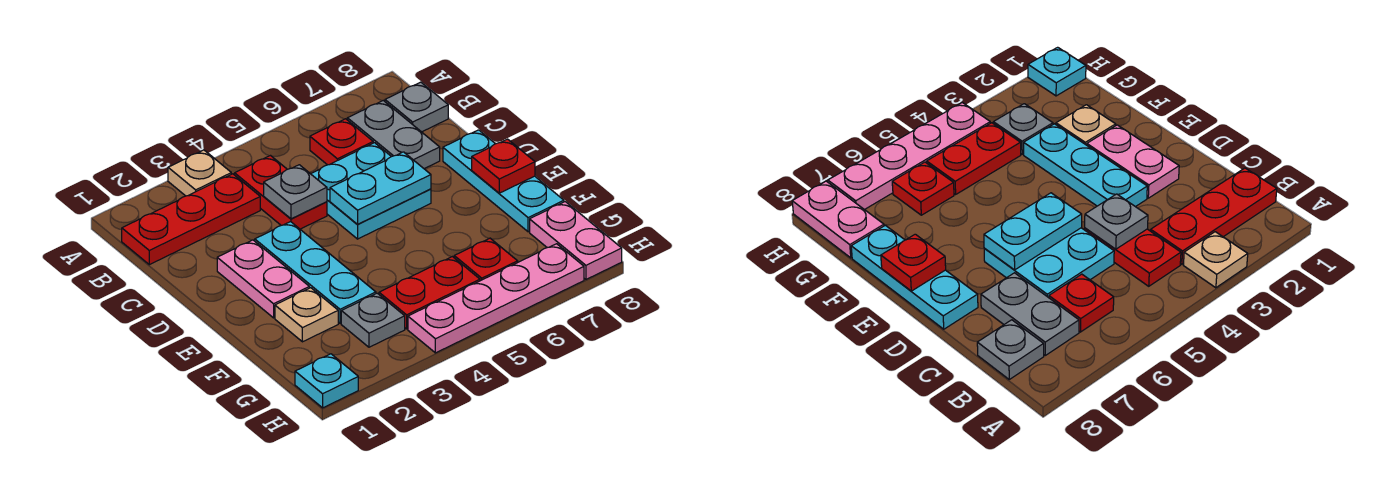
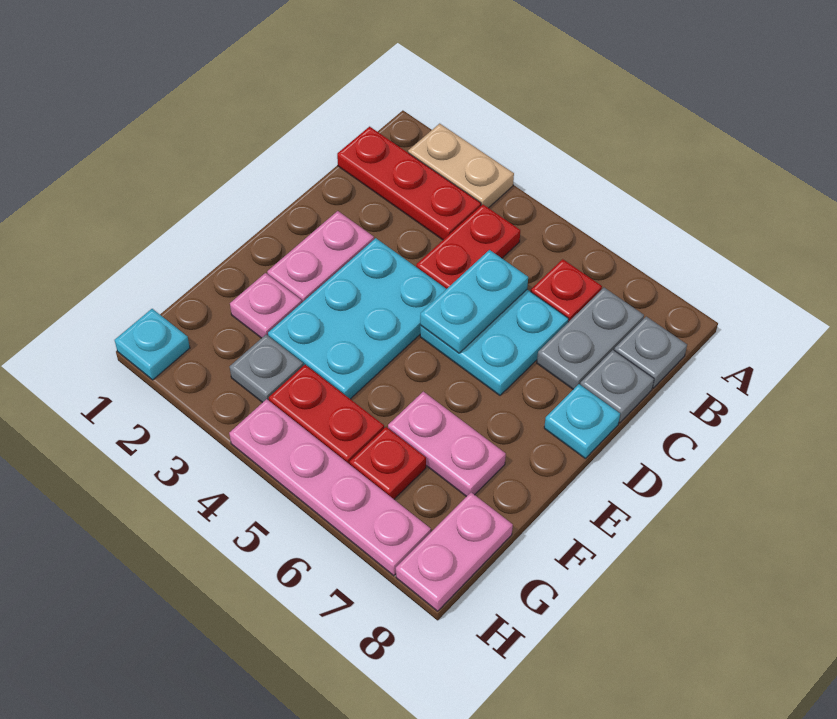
tan plate A3 level 1 -> tan plate A2:A3 level 1
grey plate C4 level 2 -> grey plate C8 level 1
cyan plate D3:F3 level 1 -> cyan plate D3:F4 level 1
cyan plate D5:D6 level 2 -> cyan plate C5:D5 level 2
cyan plate D8:F8 level 1 -> cyan plate D8 level 1
red plate E8 level 2 -> none
tan plate F2 level 1 -> pink plate F2 level 1
none -> pink plate F6:F7 level 1

